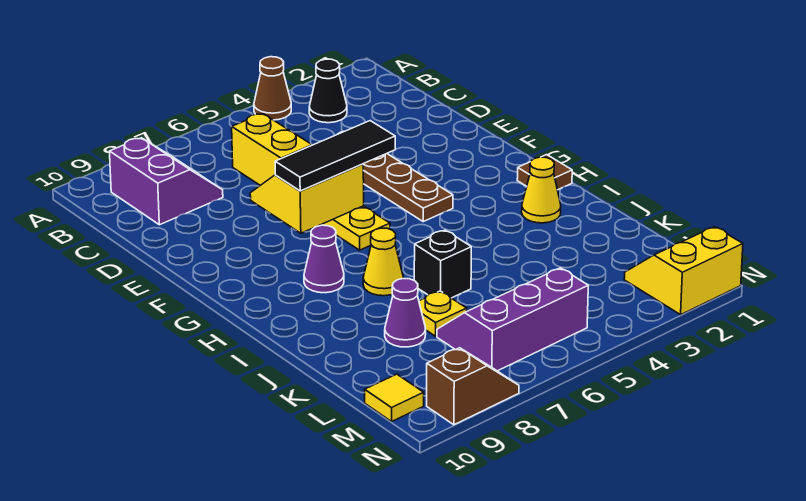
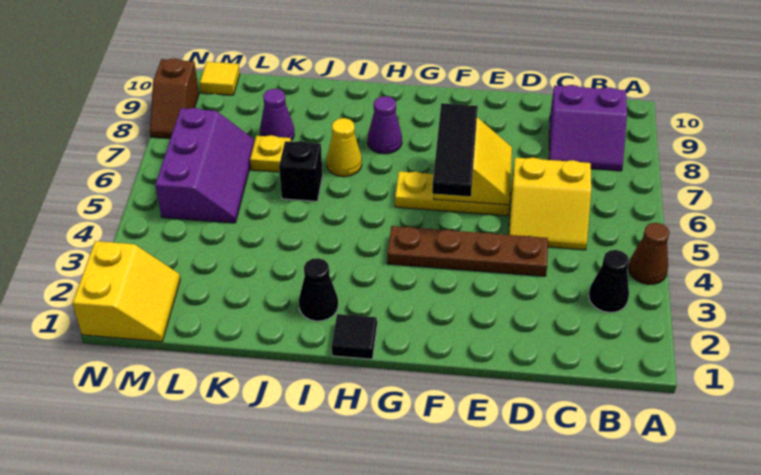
brown tile H1 level 1 -> black tile H1 level 1
yellow cone I2 level 1 -> black cone I2 level 1

